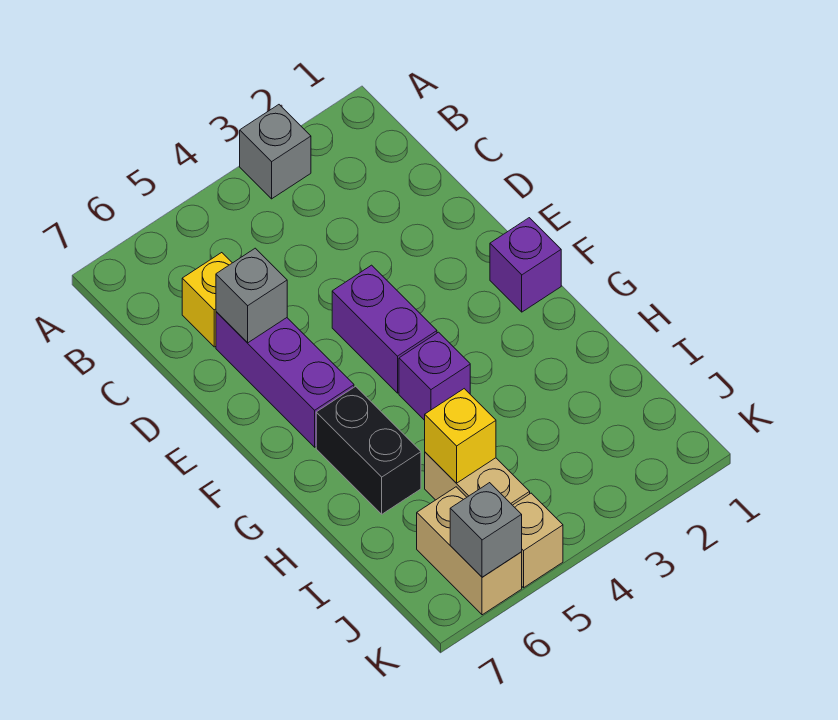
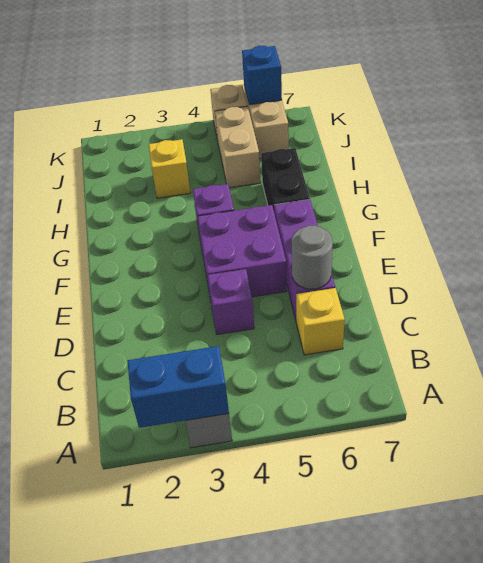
none -> blue brick A2:A3 level 2
grey brick D6 level 2 -> grey round brick D6 level 2
purple brick E4:F4 level 1 -> purple brick E4:F5 level 1
purple brick F1 level 1 -> purple brick D4 level 1
yellow brick I5 level 2 -> yellow brick I3 level 1
grey brick K6 level 2 -> blue brick K6 level 2

